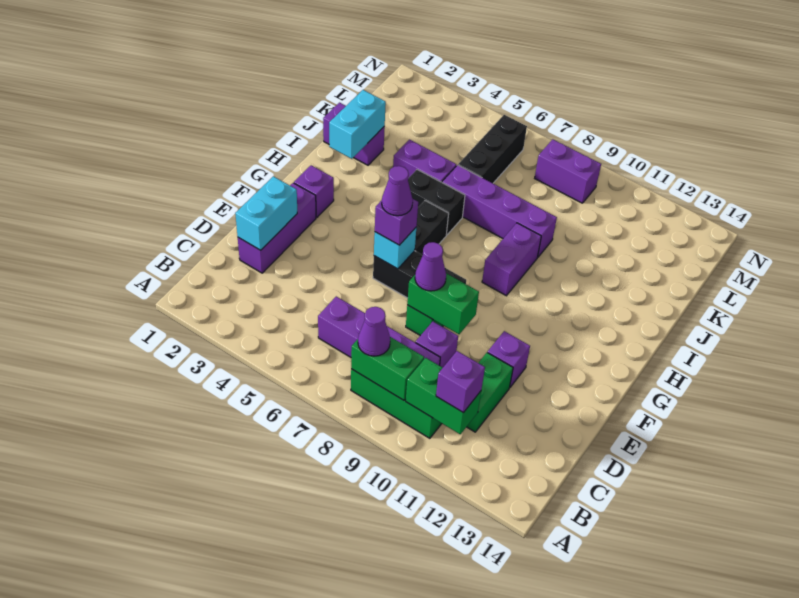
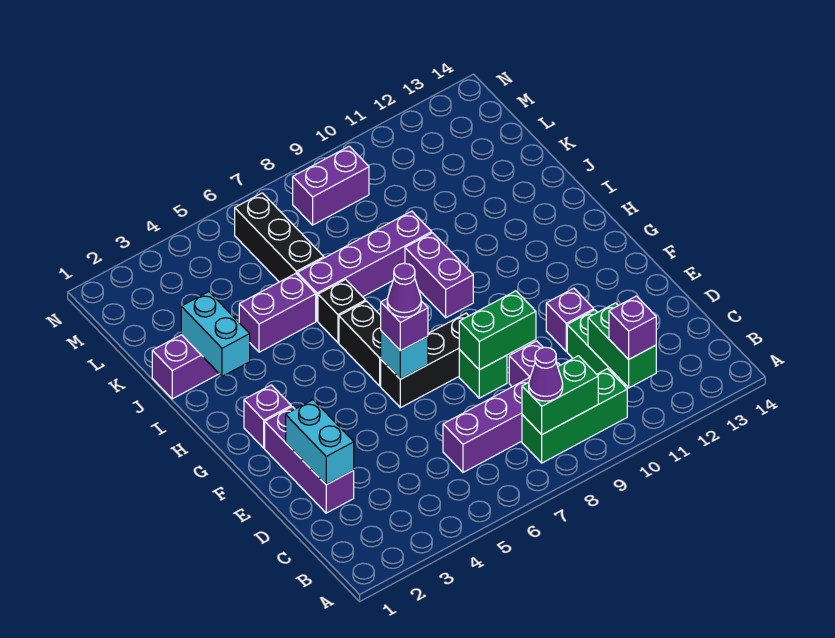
green brick B10:B11 level 2 -> green brick B11:C11 level 2
purple cone E8 level 3 -> none
black brick I5:I6 level 1 -> black brick I6 level 1

